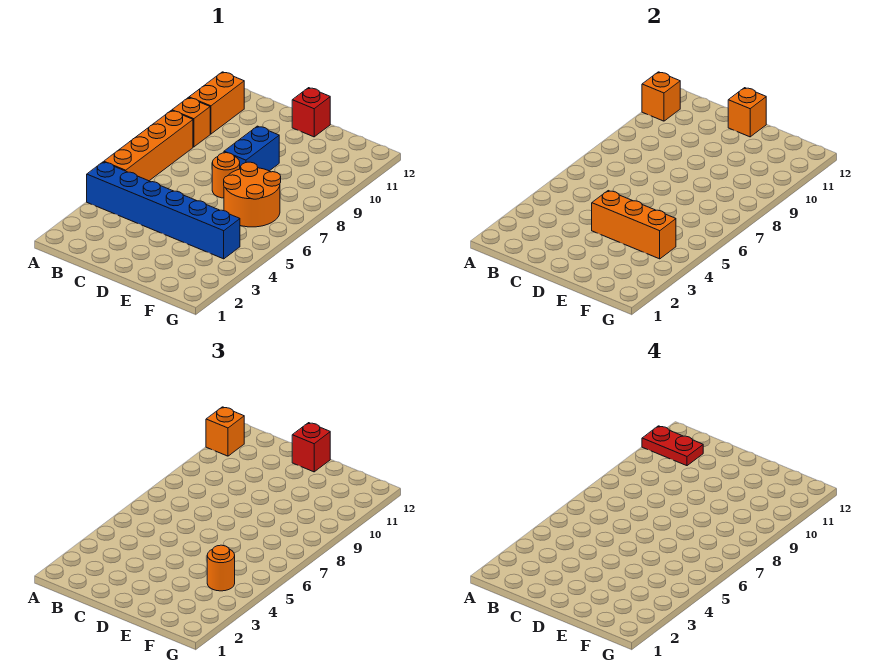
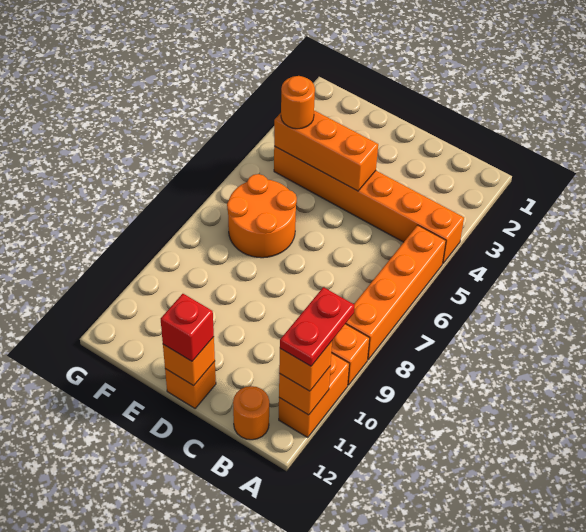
blue brick A4:F4 level 1 -> orange brick A4:F4 level 1
red plate A11:B11 level 4 -> red plate A10:A11 level 4
orange round brick D7 level 1 -> orange round brick B12 level 1
blue brick D8:D9 level 1 -> none
red brick D12 level 1 -> orange brick D12 level 1

